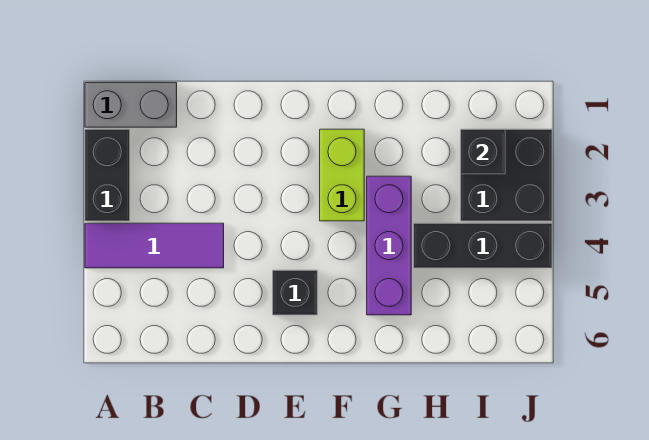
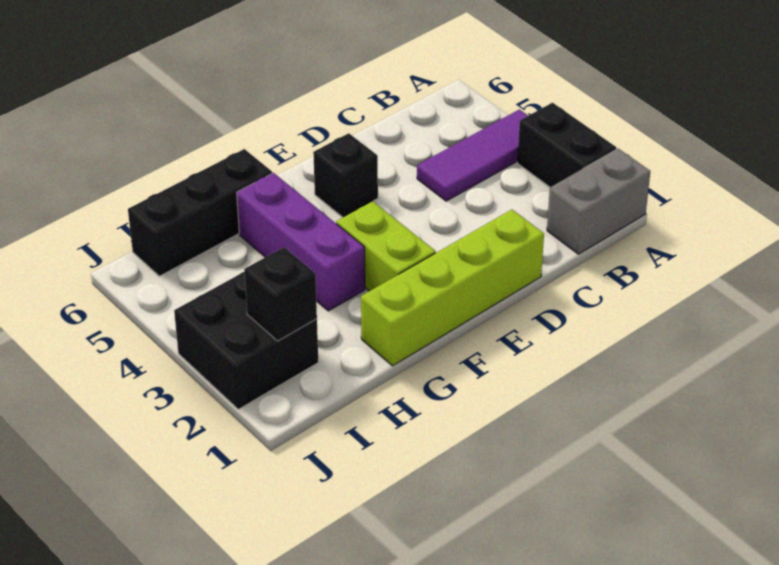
none -> lime brick D1:G1 level 1
black brick H4:J4 level 1 -> black brick G6:I6 level 1

